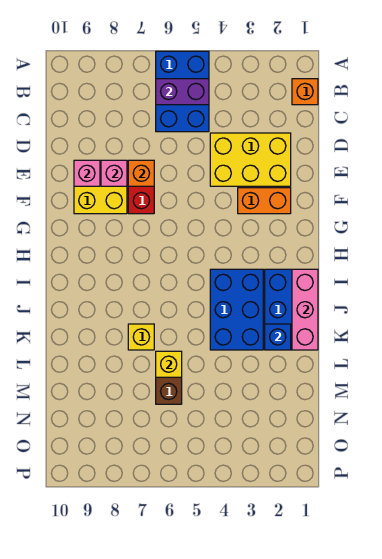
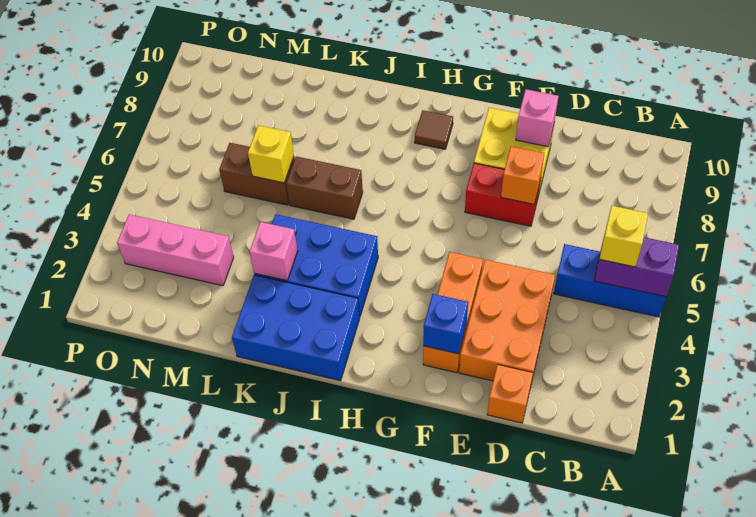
blue brick A5:C6 level 1 -> blue brick A5:C5 level 1
orange brick B1 level 1 -> orange brick D1 level 1
purple brick B5:B6 level 2 -> purple brick A5:B5 level 2
yellow brick D2:E4 level 1 -> orange brick D2:E4 level 1
pink brick E8 level 2 -> pink brick K3 level 2
orange brick F2:F3 level 1 -> orange brick F2:F4 level 1
none -> brown tile H9 level 1
pink brick I1:K1 level 2 -> pink brick M3:O3 level 1
none -> brown brick J6:K6 level 1
blue brick K2 level 2 -> blue brick F2 level 2
yellow brick K7 level 1 -> yellow brick B5 level 3

